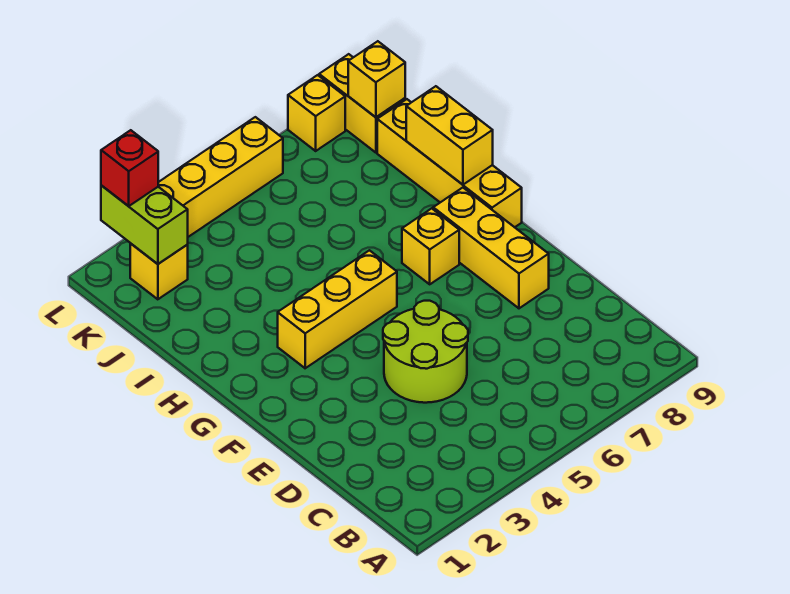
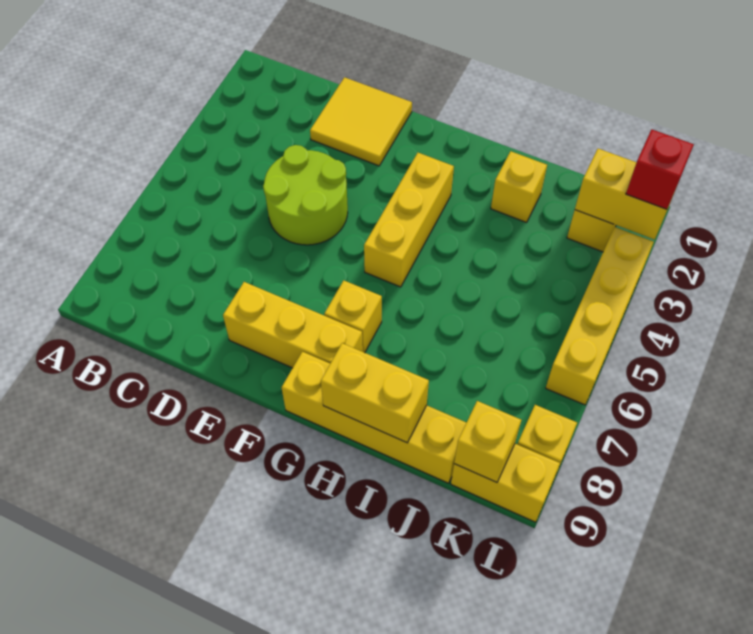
none -> yellow tile D1:E2 level 1
none -> yellow brick I2 level 1
lime brick K2:L2 level 2 -> yellow brick K2:L2 level 2

